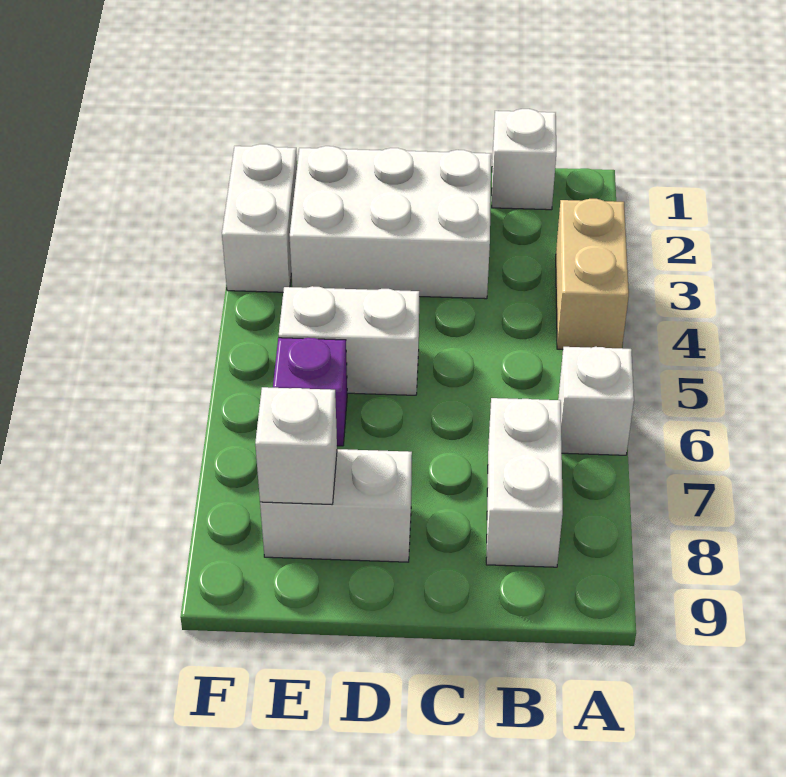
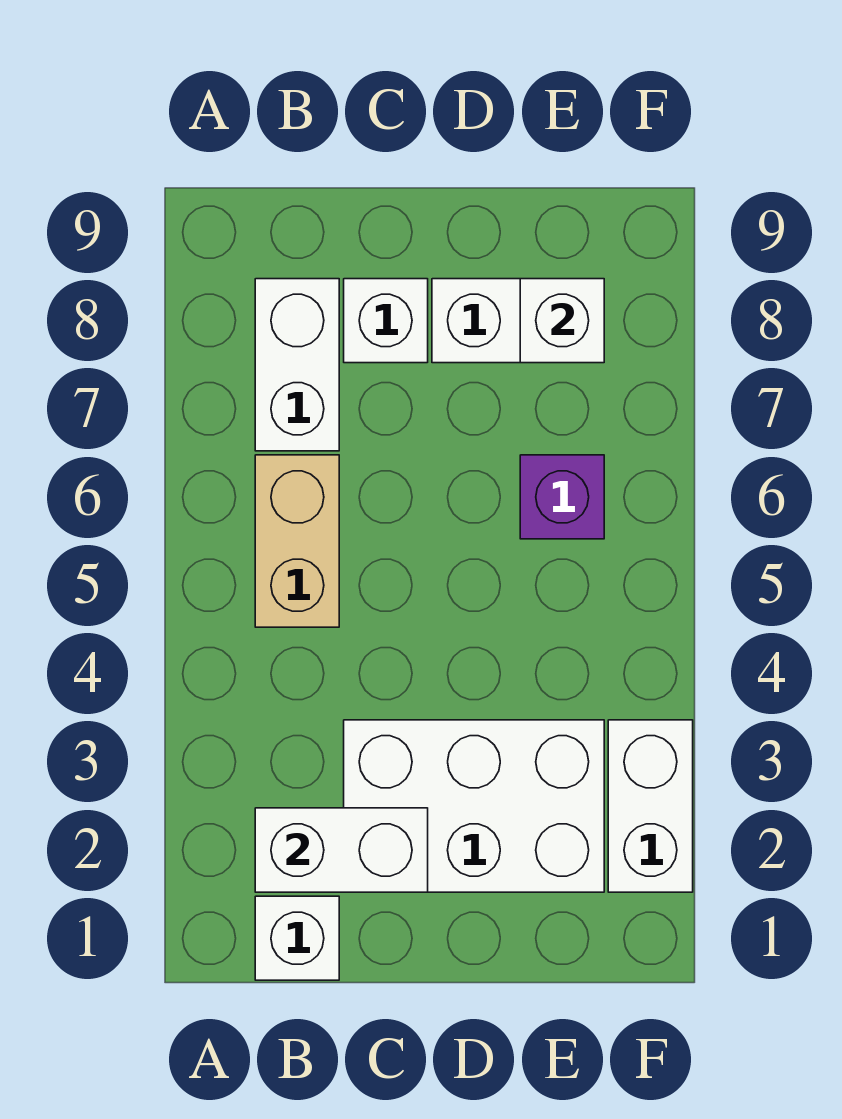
tan brick A3:A4 level 1 -> tan brick B5:B6 level 1
white brick A6 level 1 -> white brick C8 level 1
white brick D5:E5 level 1 -> white brick B2:C2 level 2

